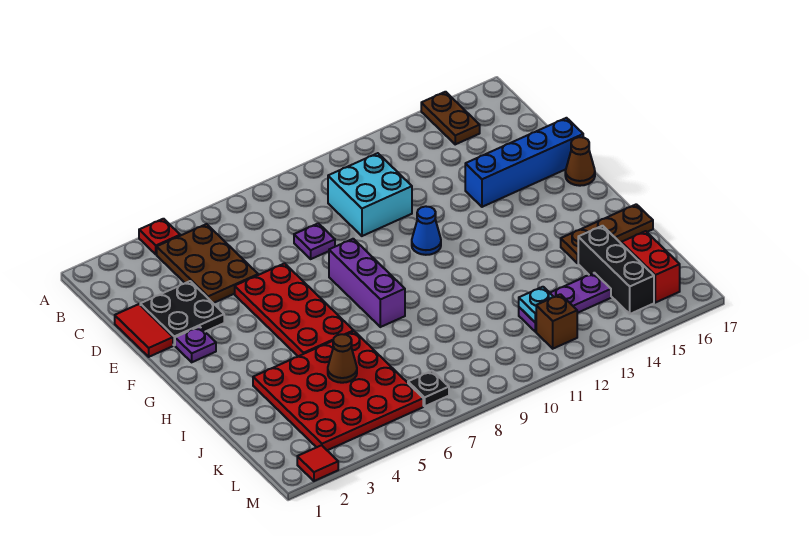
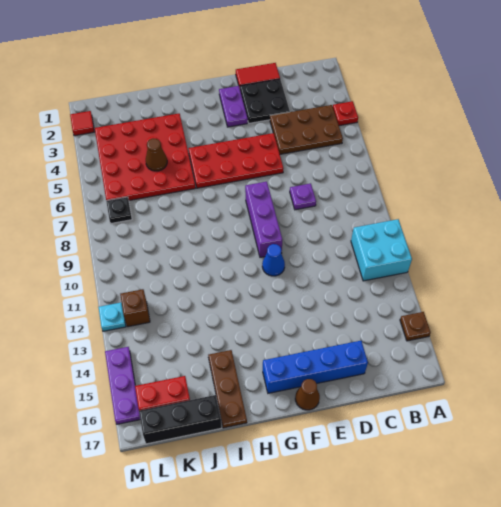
brown plate A15:B15 level 1 -> brown plate A15 level 1
cyan brick C10:D11 level 1 -> cyan brick A11:B12 level 1
blue brick E14:E17 level 1 -> blue brick D16:G16 level 1
purple plate F2 level 1 -> purple plate F2:F3 level 1
purple brick F8:H8 level 1 -> purple brick F8:F10 level 1
black brick J15:L15 level 1 -> black brick J17:L17 level 1
purple plate K12:K14 level 1 -> purple plate M14:M16 level 1
cyan plate K12 level 2 -> cyan plate M12 level 1

